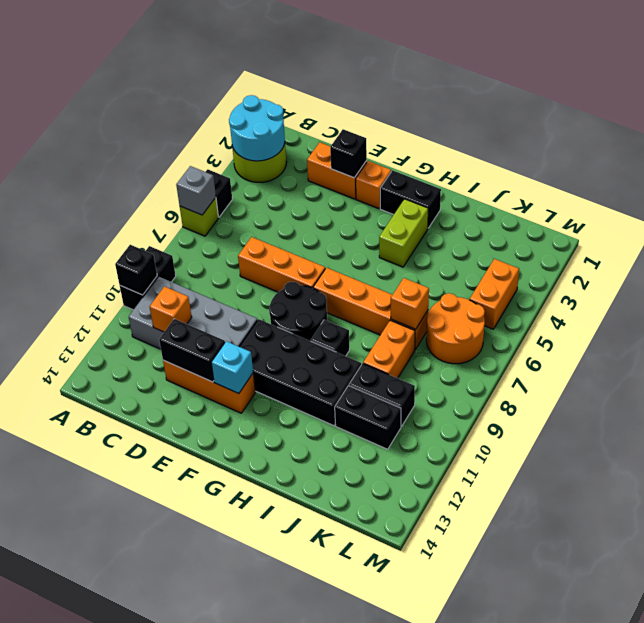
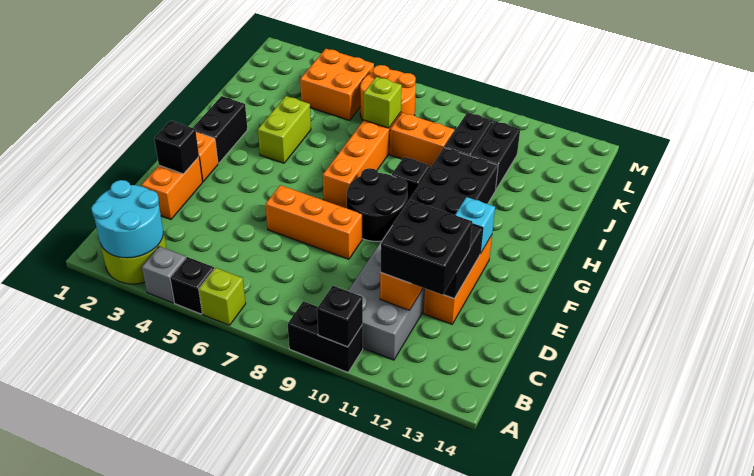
grey brick A6 level 2 -> grey brick A4 level 1
none -> black brick C11:D12 level 3
orange brick D7:F7 level 1 -> orange brick E6:E8 level 1
lime brick H3:H4 level 1 -> lime brick H4:I4 level 1
orange brick J7 level 2 -> lime brick J7 level 2
orange brick L4:L5 level 1 -> orange brick K4:L5 level 1

